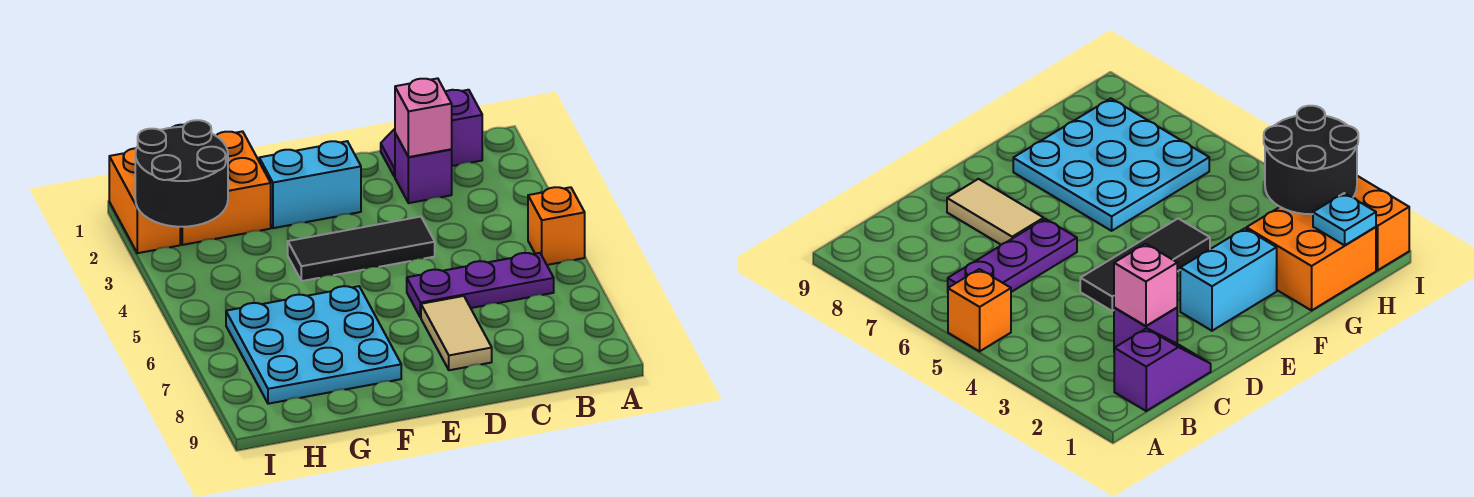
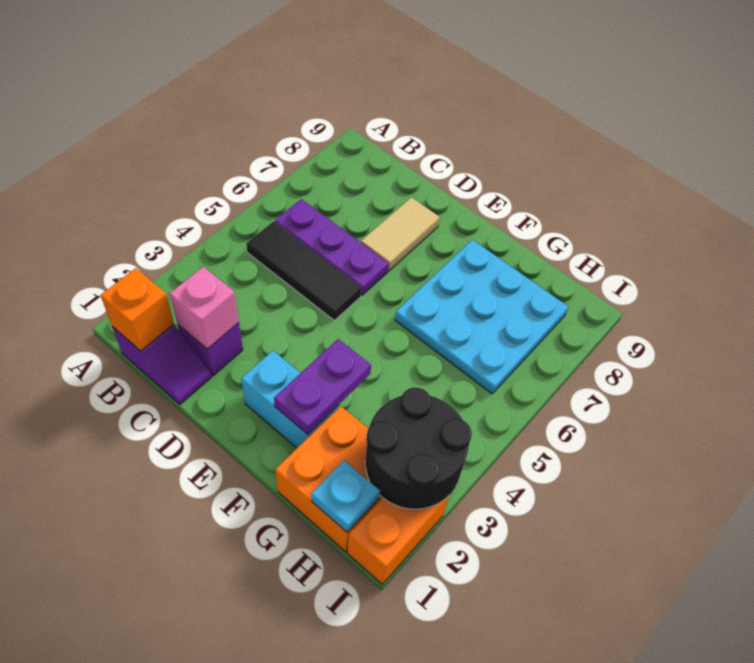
orange brick A5 level 1 -> orange brick B1 level 2
black tile D4:F4 level 1 -> black tile B5:D5 level 1
none -> purple plate F2:F3 level 2

